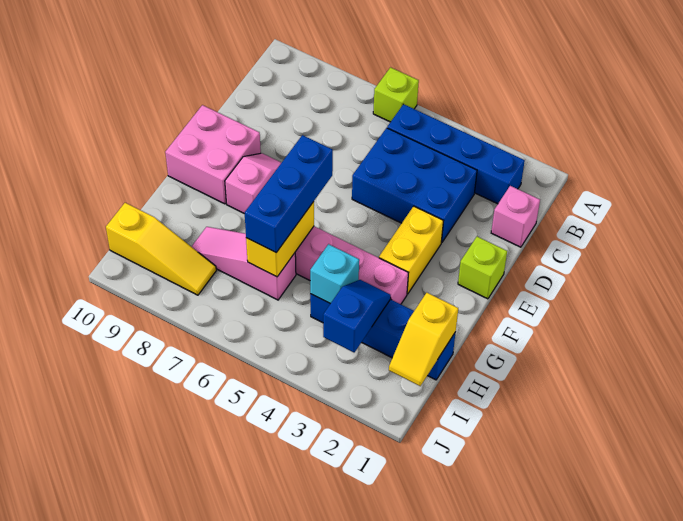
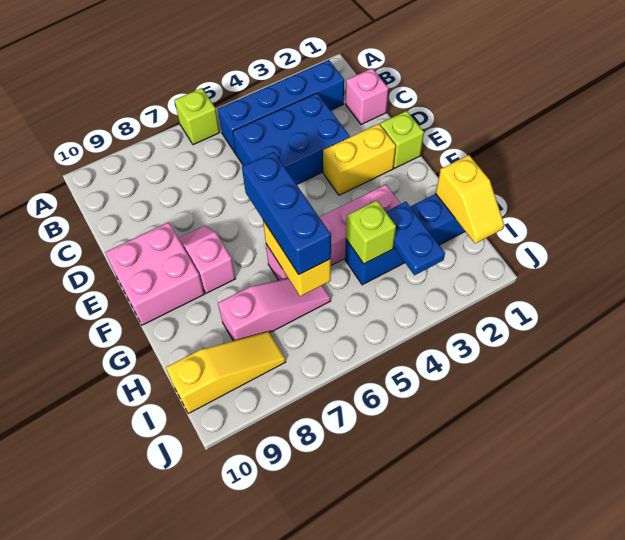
yellow brick E3:F3 level 1 -> yellow brick E2:E3 level 1
blue slope H3:I3 level 2 top I -> blue plate H3:I3 level 2
cyan brick H4 level 2 -> lime brick H4 level 2
pink slope H6:H8 level 1 top 6 -> pink slope H6:H8 level 1 top 8

